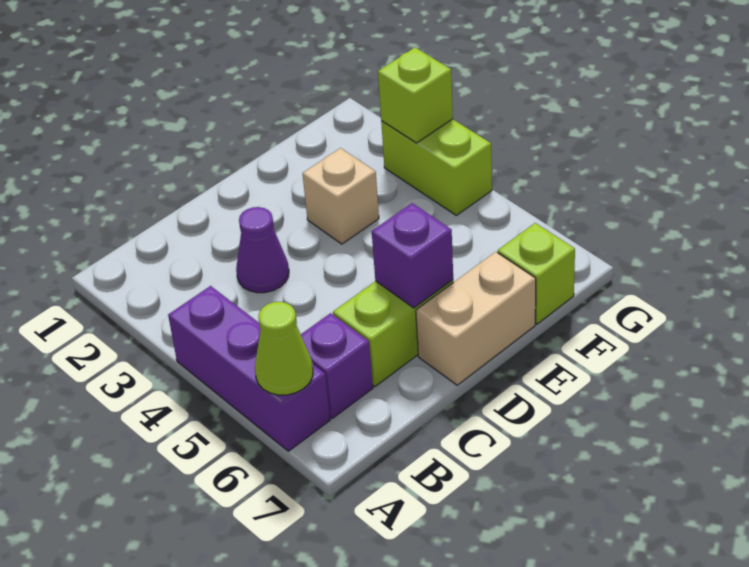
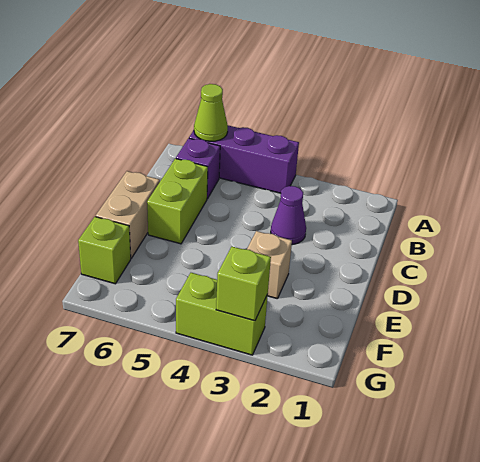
purple brick D6 level 2 -> none

